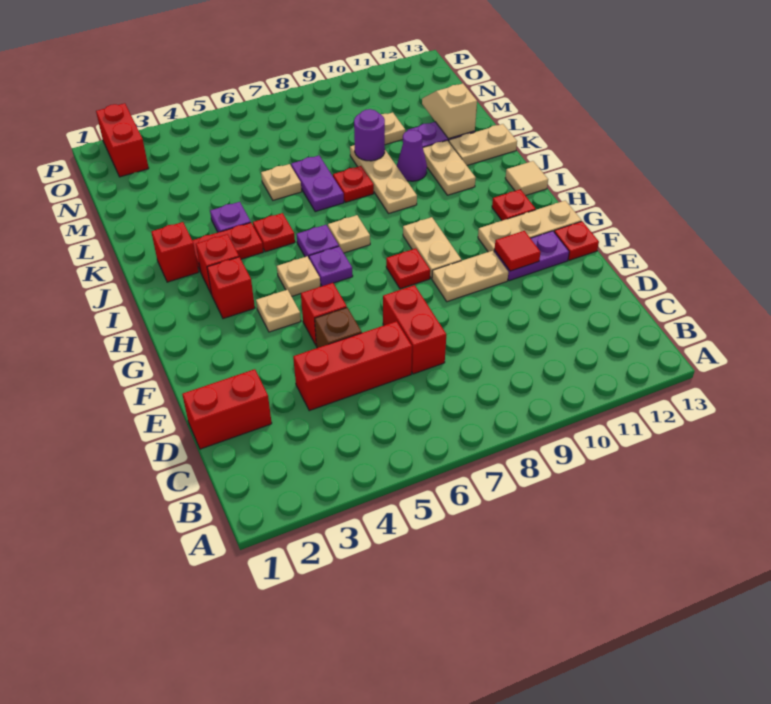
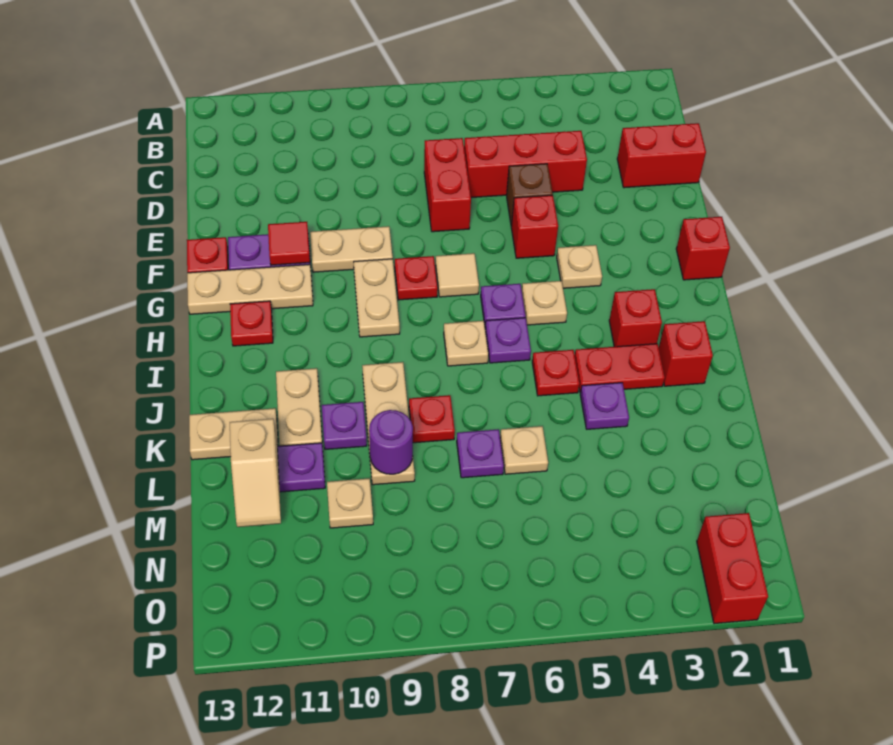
red brick H3 level 1 -> red brick G1 level 1
tan tile I13 level 1 -> tan tile G7 level 1
purple plate K7:L7 level 1 -> purple plate L7 level 1
purple cone K10 level 1 -> purple plate K10 level 1

